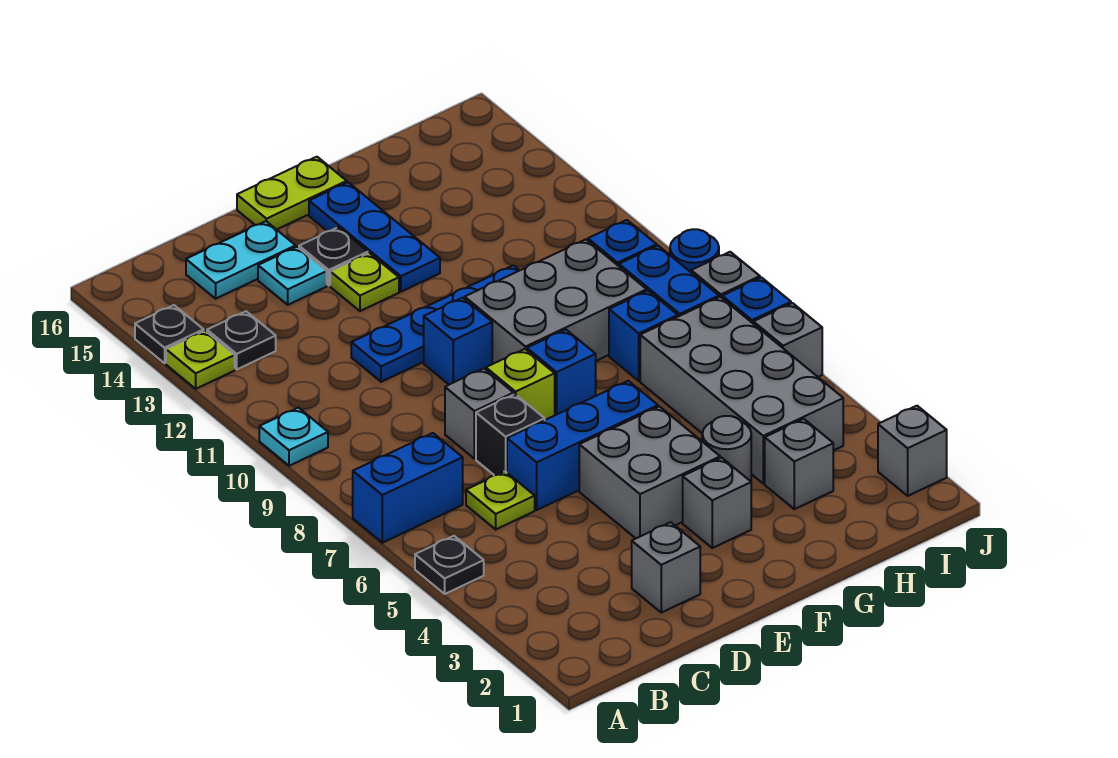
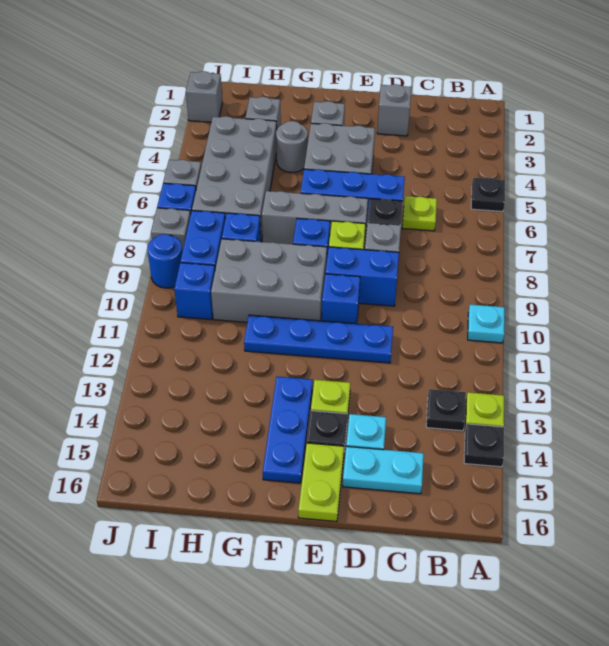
blue brick A7:B7 level 1 -> blue brick D9:E9 level 1
none -> grey brick E7:G7 level 1
lime plate E16:F16 level 1 -> lime plate E15:E16 level 1

